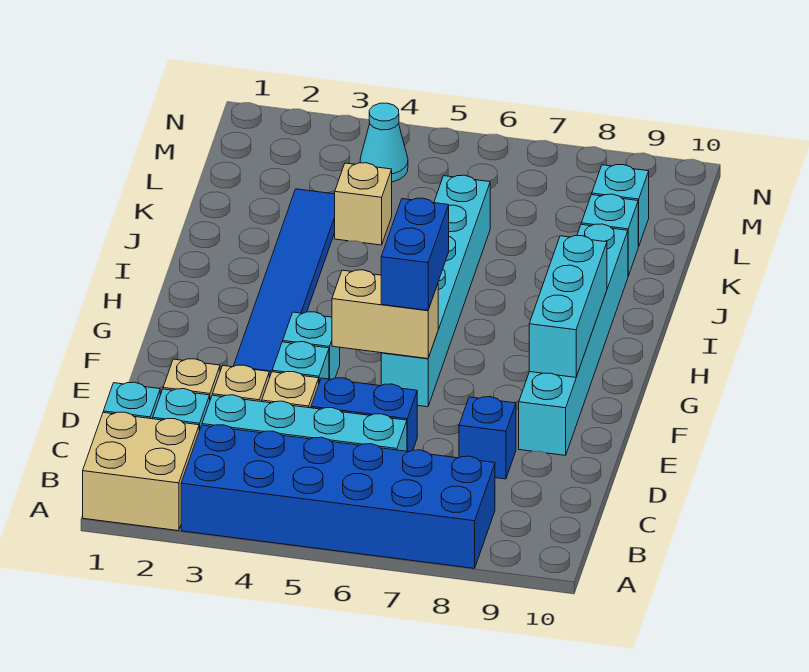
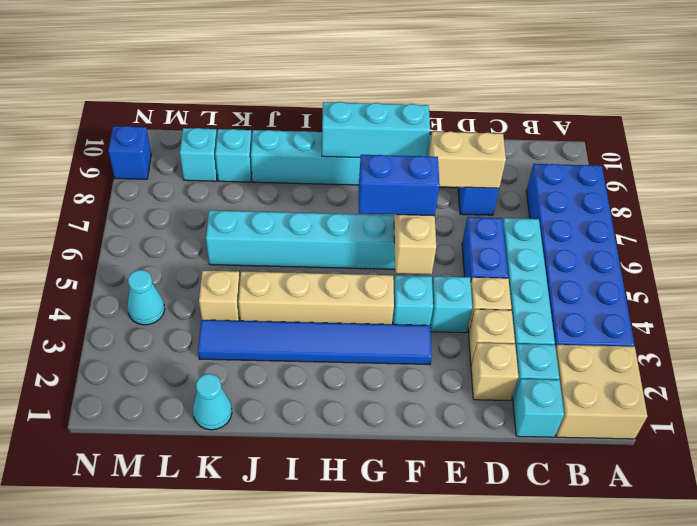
none -> tan brick D8:E8 level 2
none -> tan brick G4:J4 level 1
none -> cyan cone K1 level 1
none -> blue brick N9 level 1

